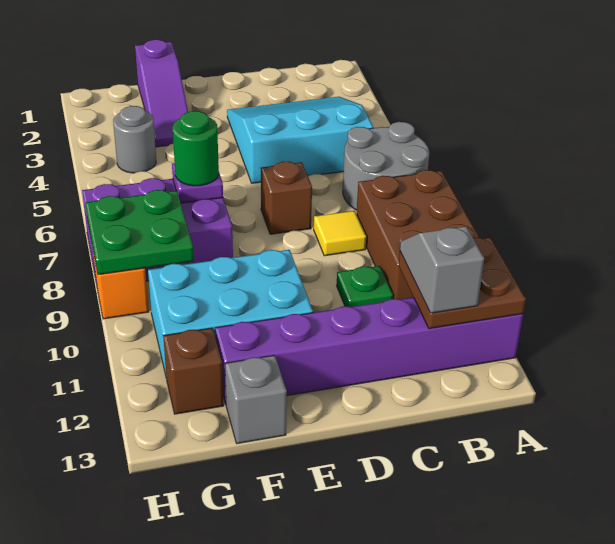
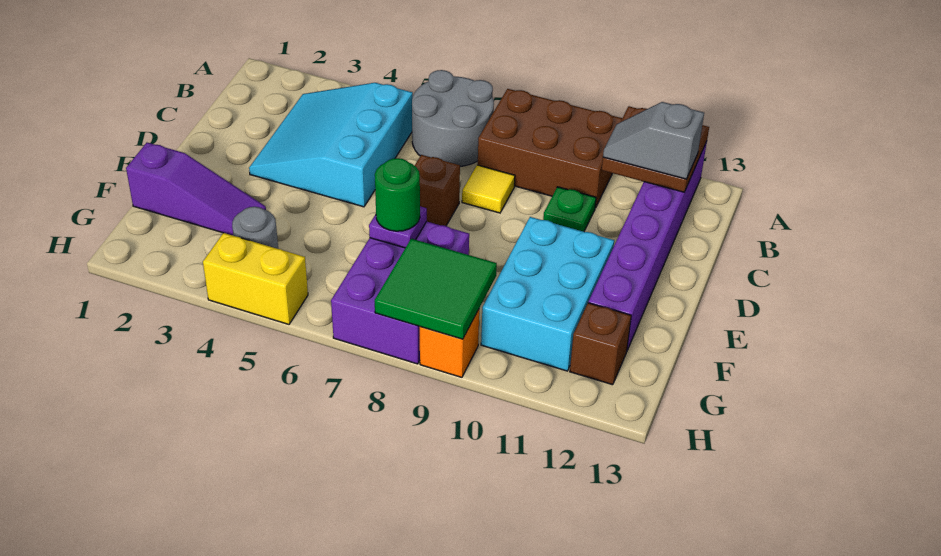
grey brick F13 level 1 -> none
green plate G8:H9 level 2 -> green tile G8:H9 level 2
none -> yellow brick H4:H5 level 1

